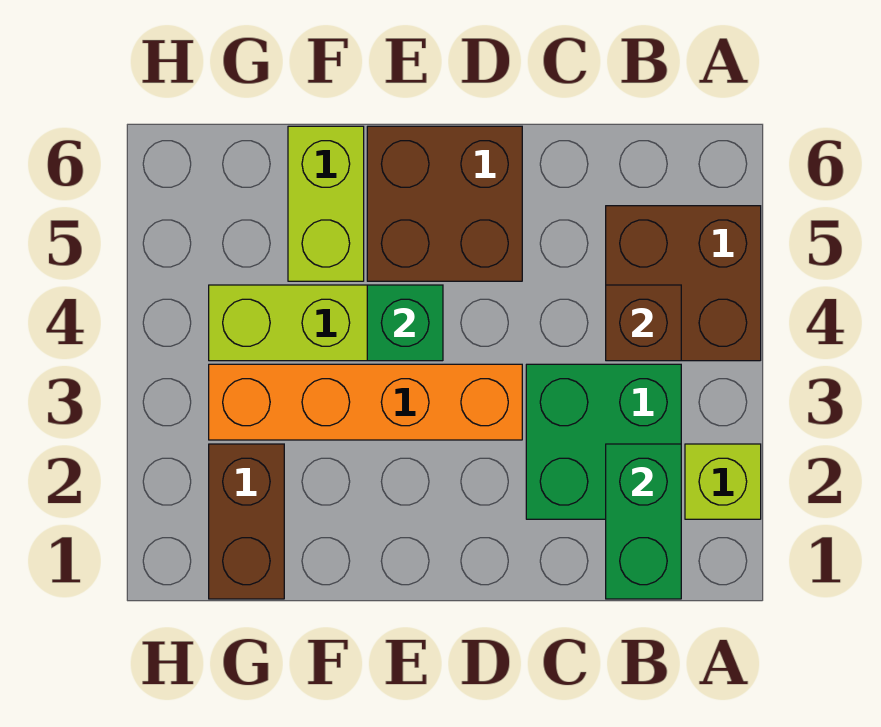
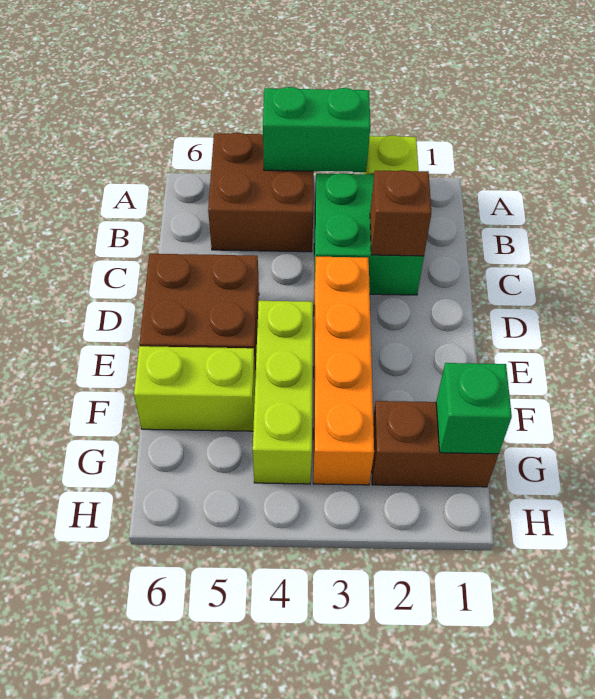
green brick B1:B2 level 2 -> green brick A3:A4 level 2
brown brick B4 level 2 -> brown brick C2 level 2
green brick E4 level 2 -> green brick G1 level 2

